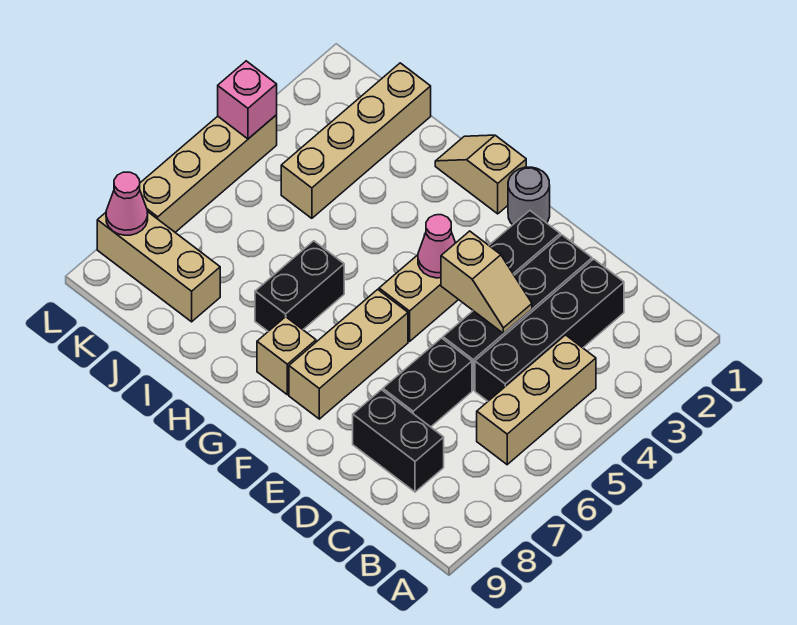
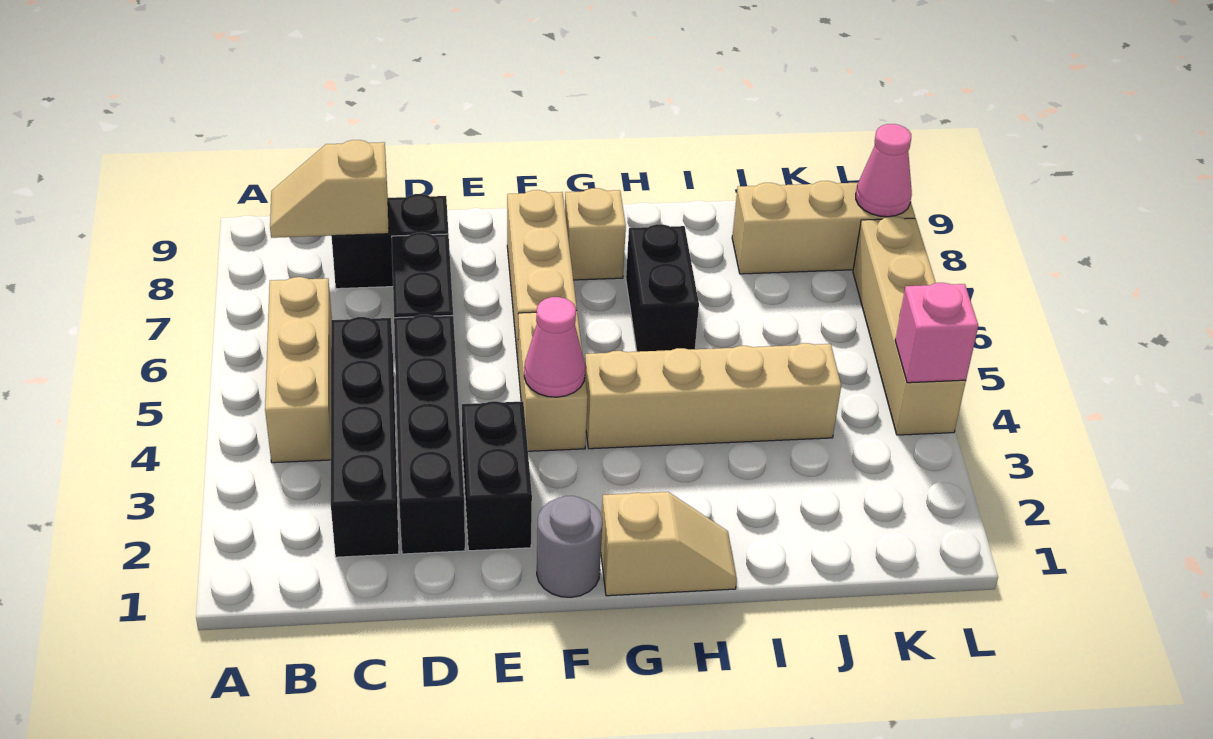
tan slope D4:E4 level 2 top E -> tan slope B8:C8 level 2 top C
tan brick J1:J4 level 1 -> tan brick G4:J4 level 1

